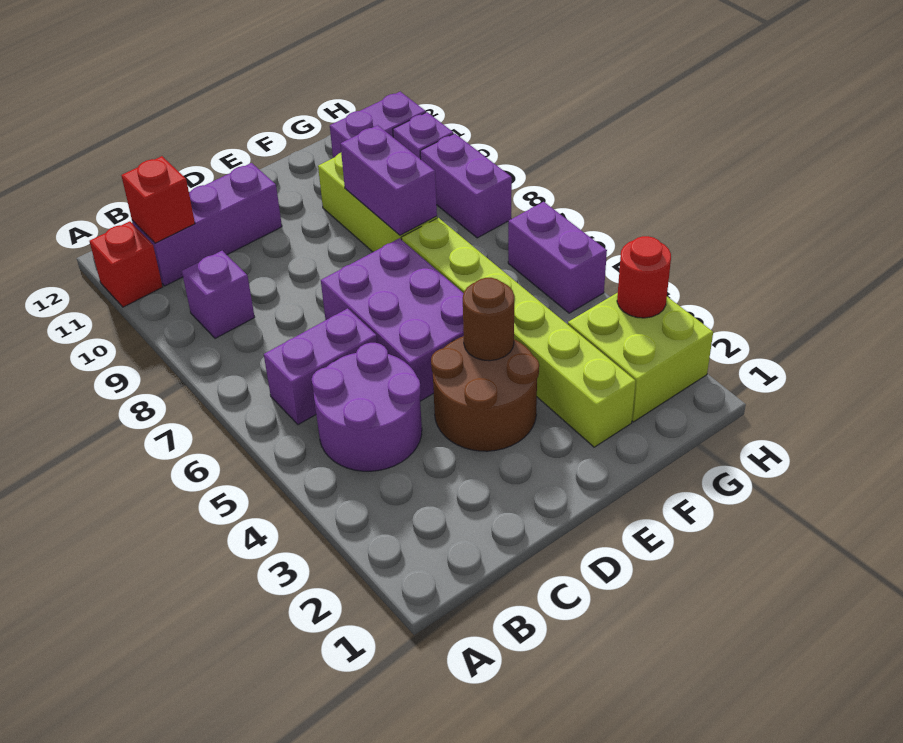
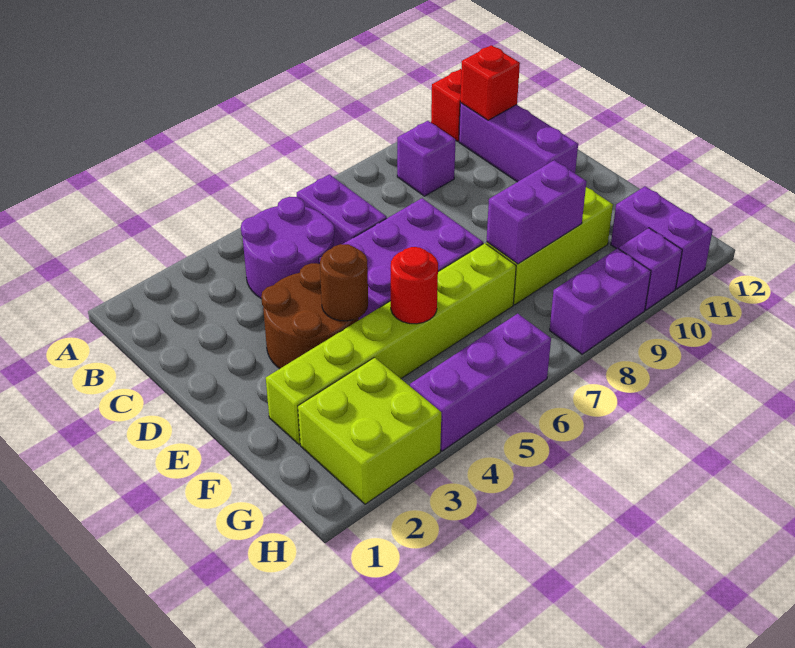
red round brick H3 level 2 -> red round brick F5 level 2
purple brick H5:H6 level 1 -> purple brick H4:H6 level 1

